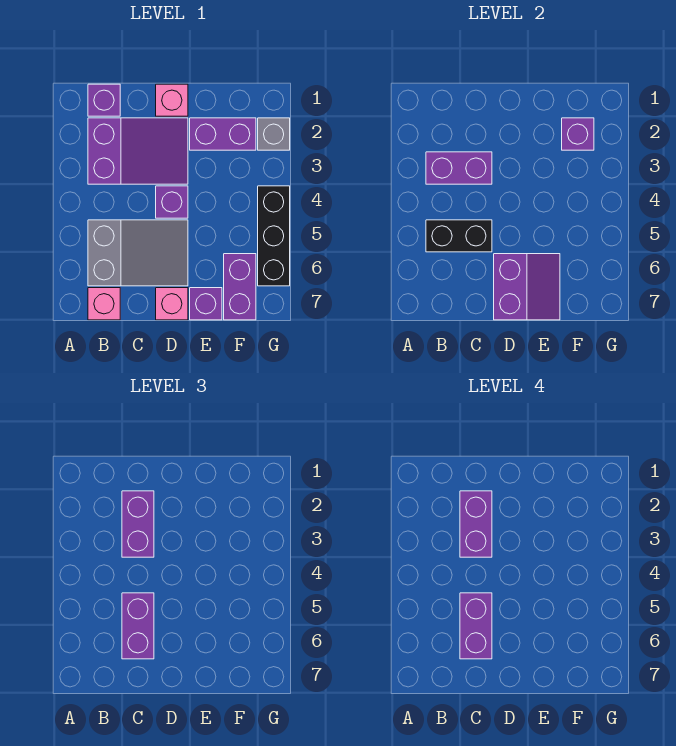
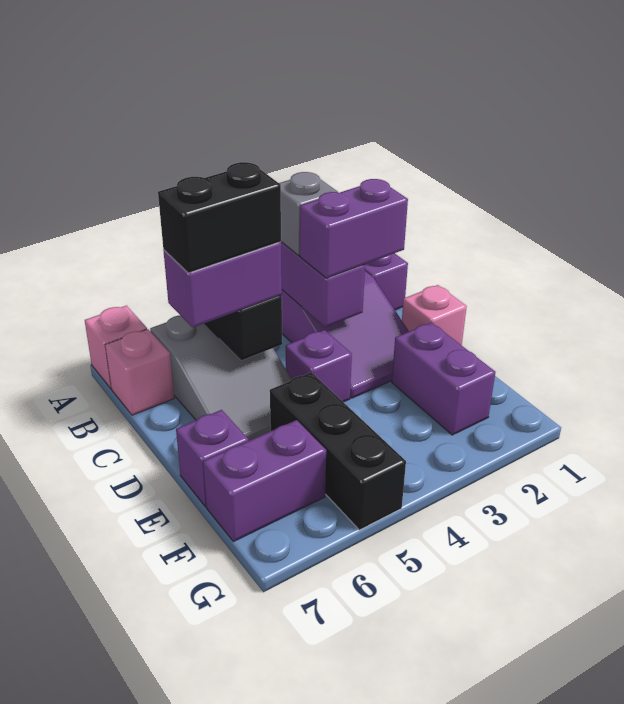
purple brick C2:C3 level 4 -> none
purple brick C5:C6 level 4 -> black brick C5:C6 level 4
purple slope D6:E7 level 2 top D -> none
pink brick D7 level 1 -> pink brick A7 level 1
purple brick F2 level 2 -> none
grey brick G2 level 1 -> grey brick B3 level 3
black brick G4:G6 level 1 -> black brick E5:G5 level 1

